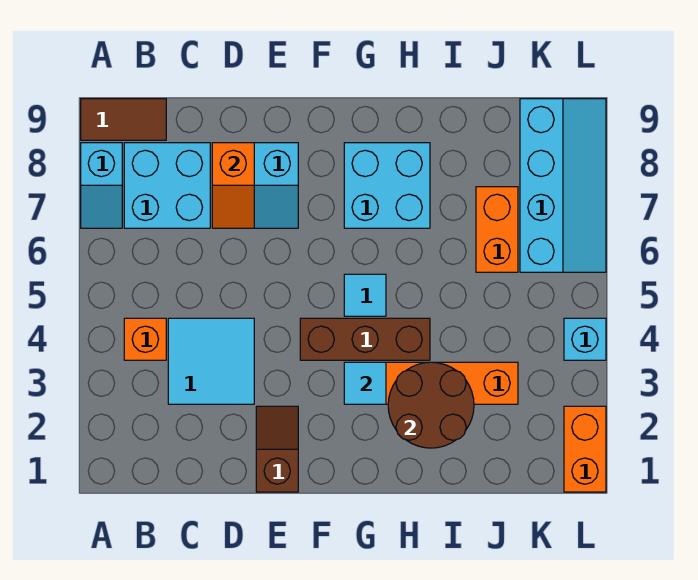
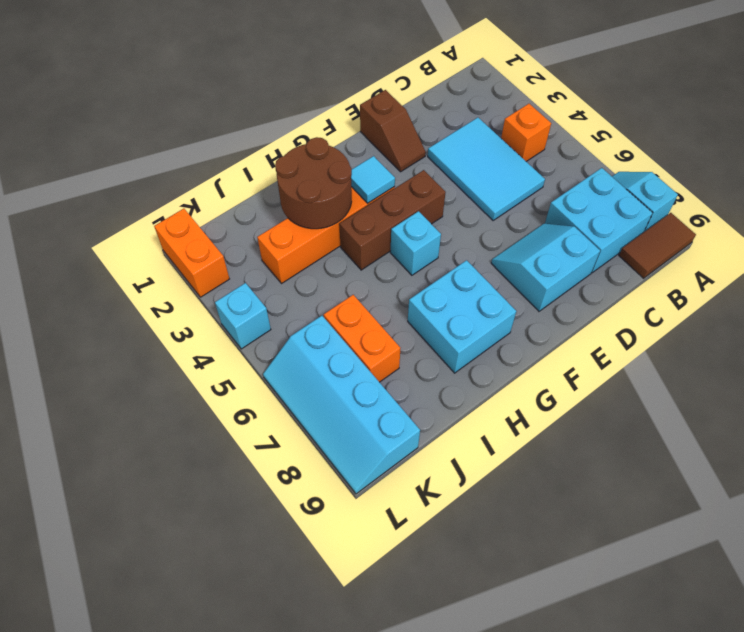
cyan tile C3:D4 level 1 -> cyan tile C3:D5 level 1
orange slope D7:D8 level 2 top 8 -> none
cyan tile G5 level 1 -> cyan brick G5 level 1

